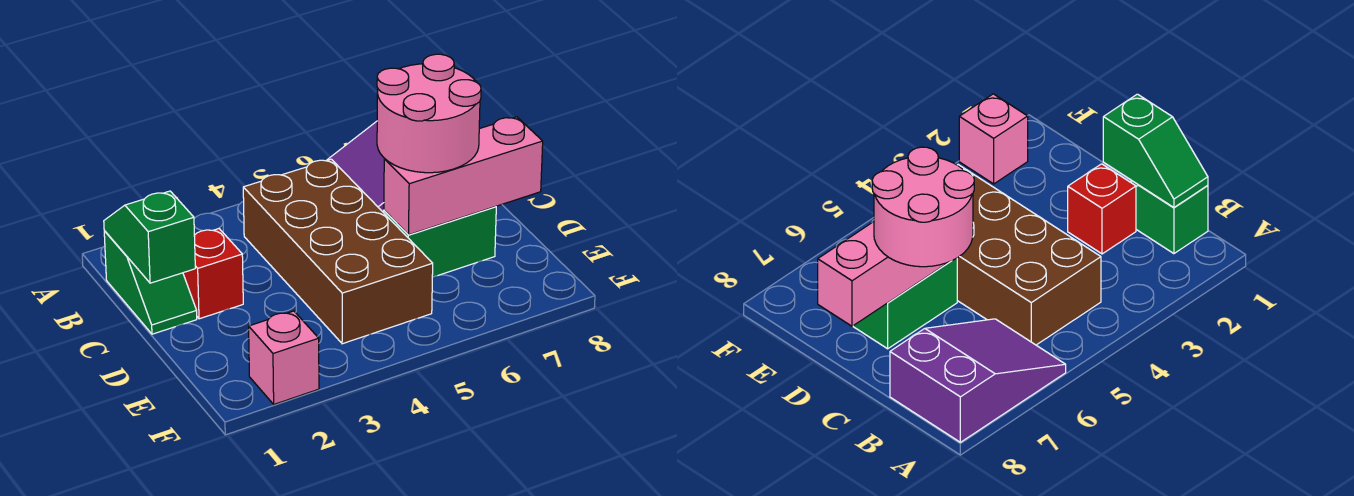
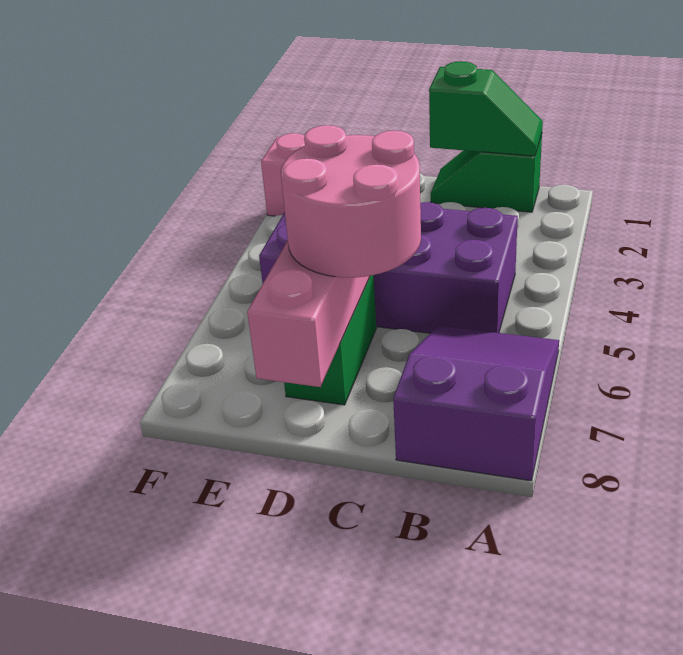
brown brick B4:E5 level 1 -> purple brick B4:E5 level 1
red brick C2 level 1 -> none

